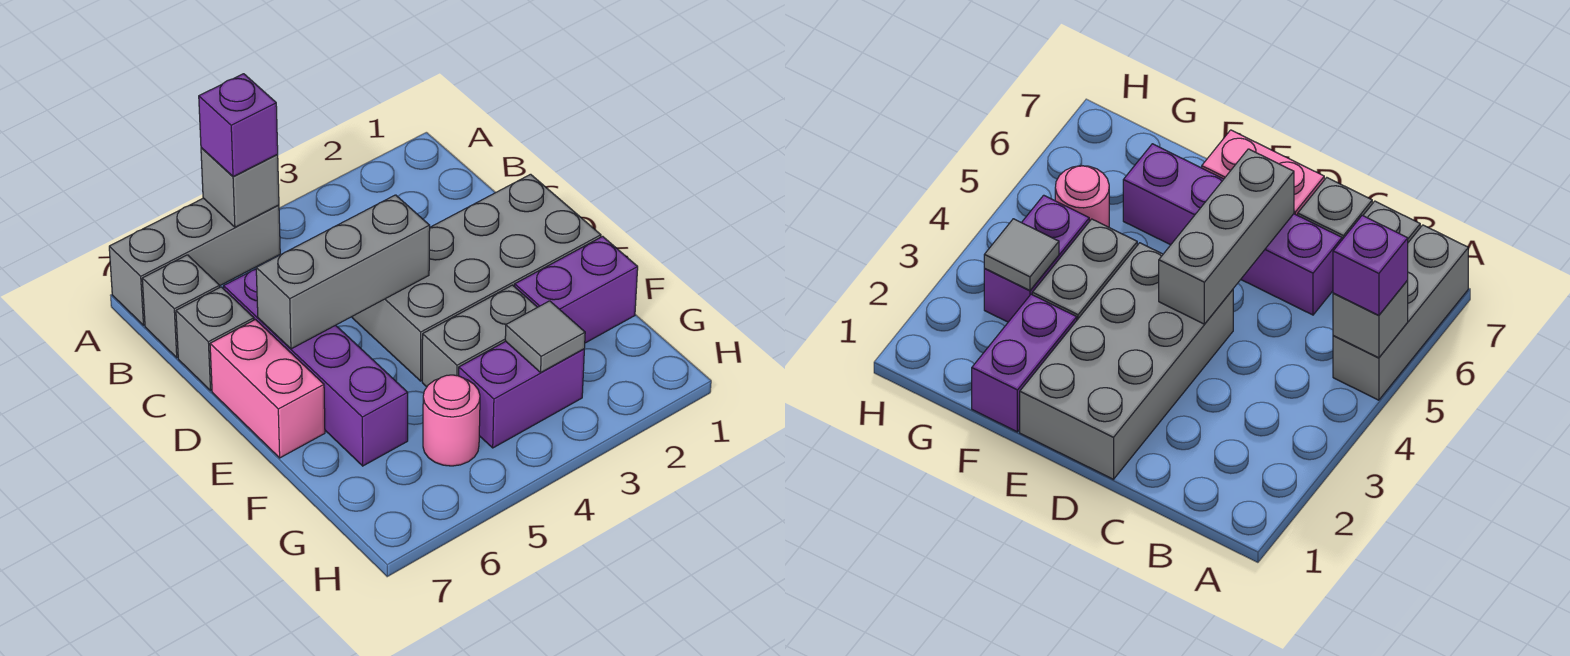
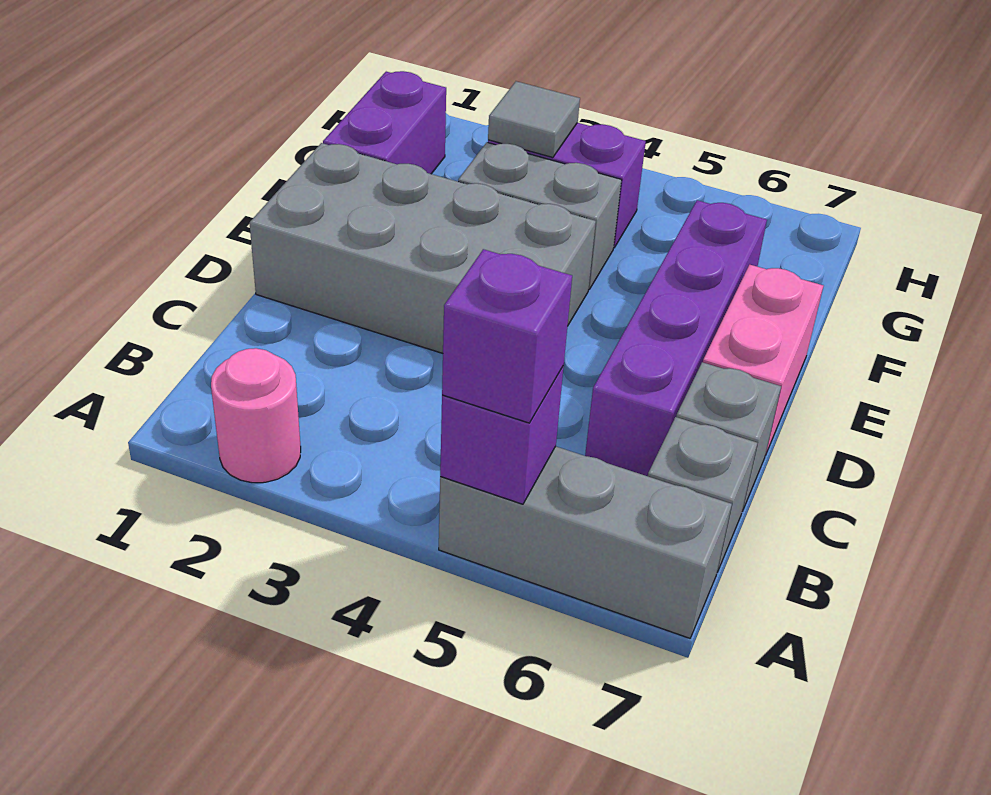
grey brick A5 level 2 -> purple brick A5 level 2
grey brick D4:D6 level 2 -> none
purple brick F1:F2 level 1 -> purple brick F1:G1 level 1
pink round brick G5 level 1 -> pink round brick A2 level 1

